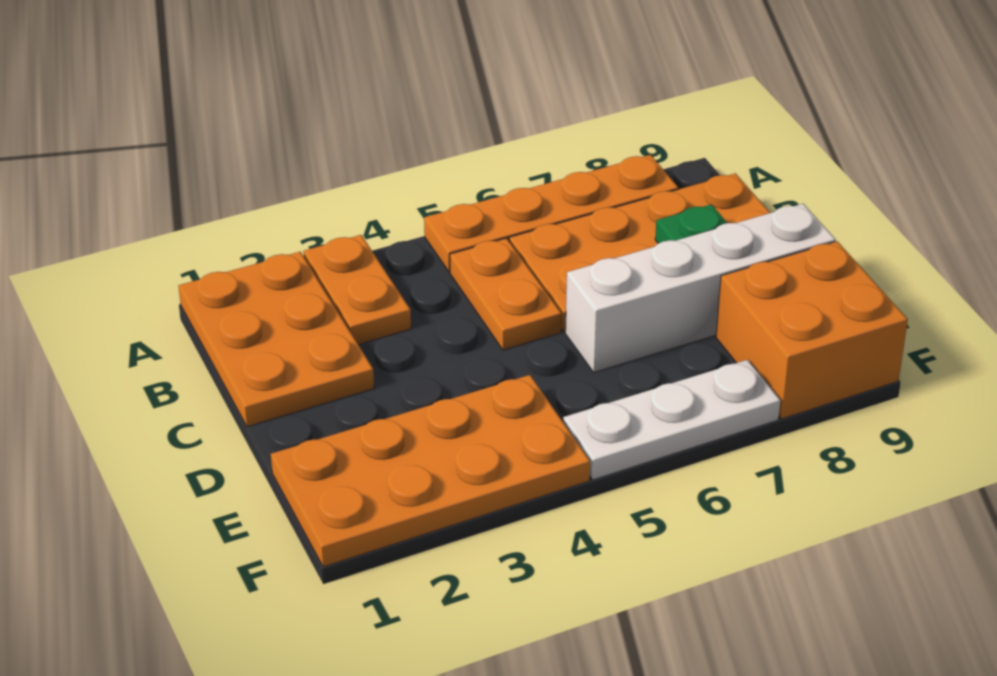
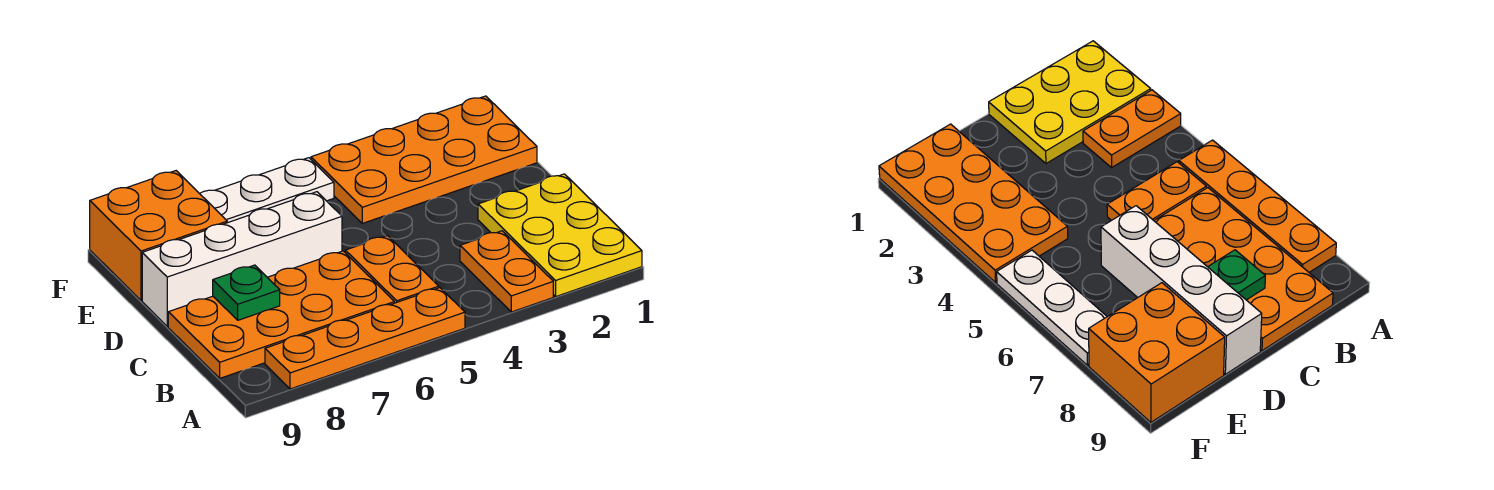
orange plate A1:C2 level 1 -> yellow plate A1:C2 level 1

